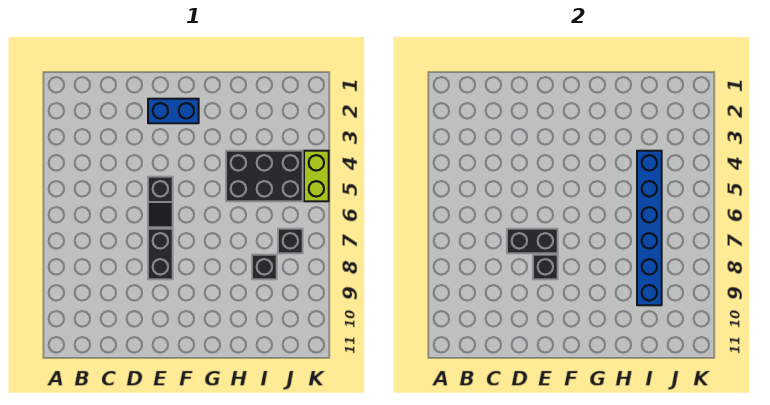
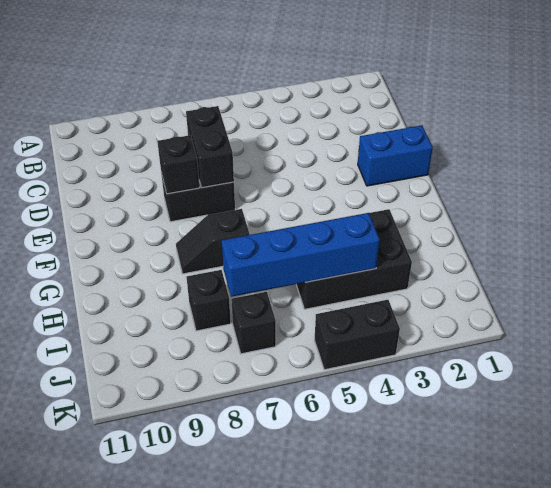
blue brick E2:F2 level 1 -> blue brick E1:E2 level 1
black slope E5:E6 level 1 top 5 -> black slope G7:G8 level 1 top 7
black brick H4:J5 level 1 -> black brick H3:I5 level 1
blue brick I4:I9 level 2 -> blue brick I4:I7 level 2
lime brick K4:K5 level 1 -> black brick K4:K5 level 1

